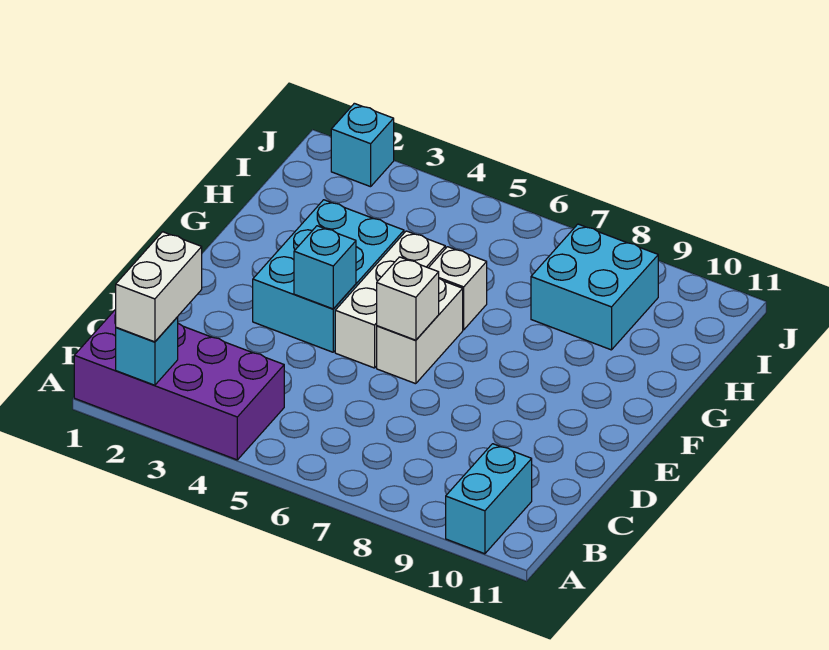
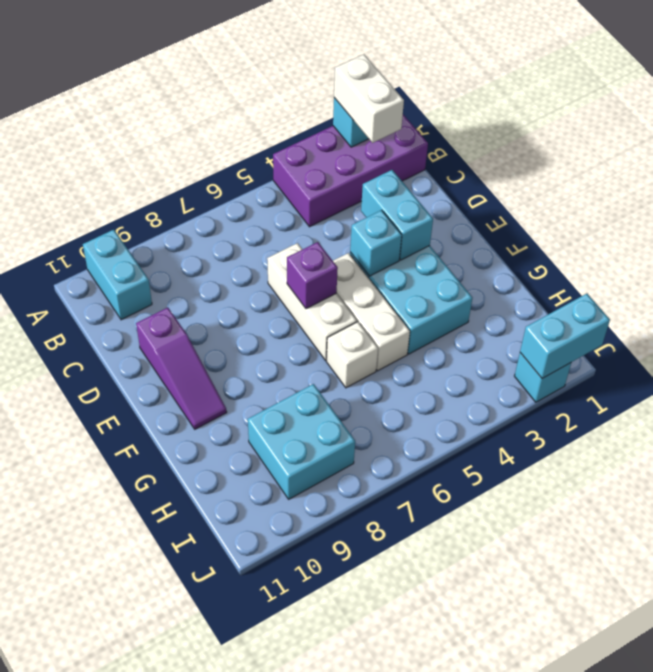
none -> cyan brick D3:E3 level 2
none -> purple slope D10:F10 level 1 top D
white brick E6:F6 level 1 -> white brick D6:F6 level 1
white brick E6 level 2 -> purple brick E6 level 2
none -> cyan brick J1:J2 level 2

